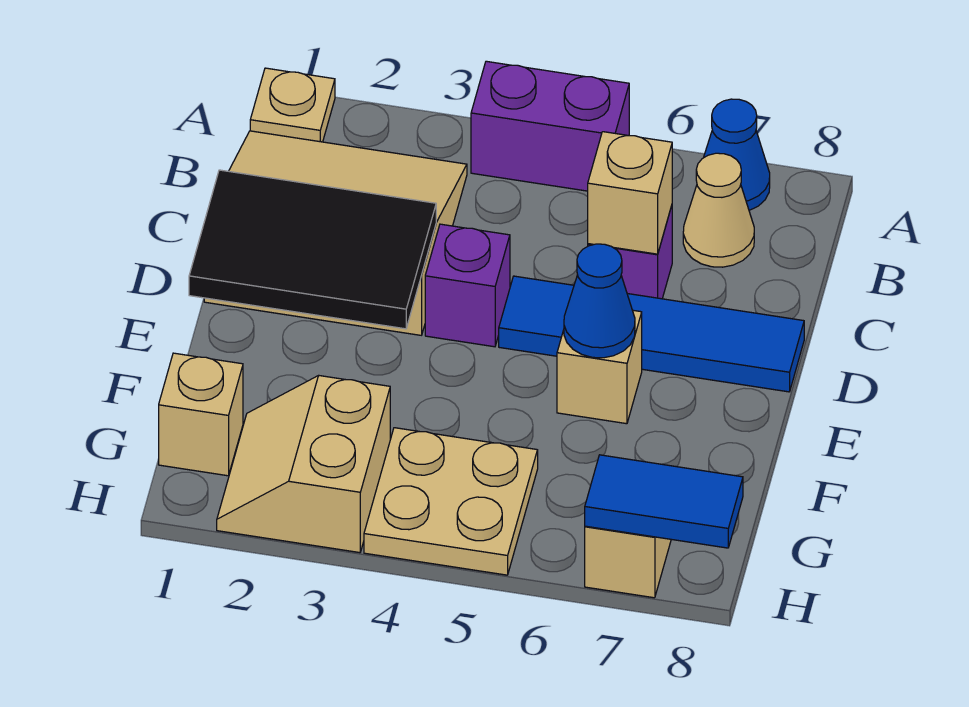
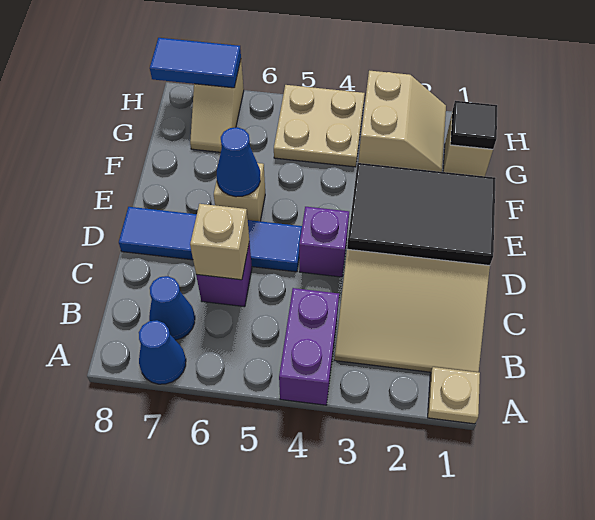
purple brick A4:A5 level 1 -> purple brick A4:B4 level 1
tan cone B7 level 1 -> blue cone B7 level 1
none -> black tile G1 level 2

